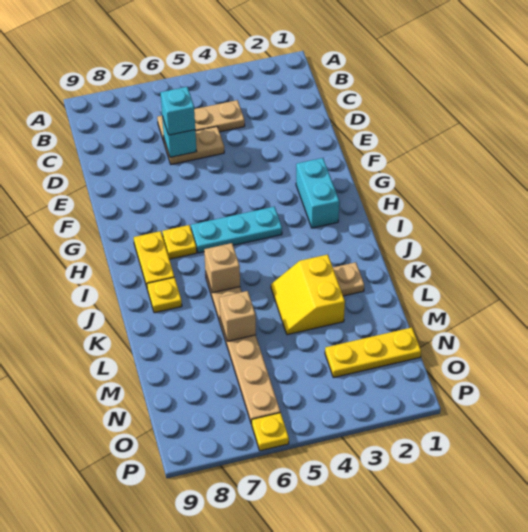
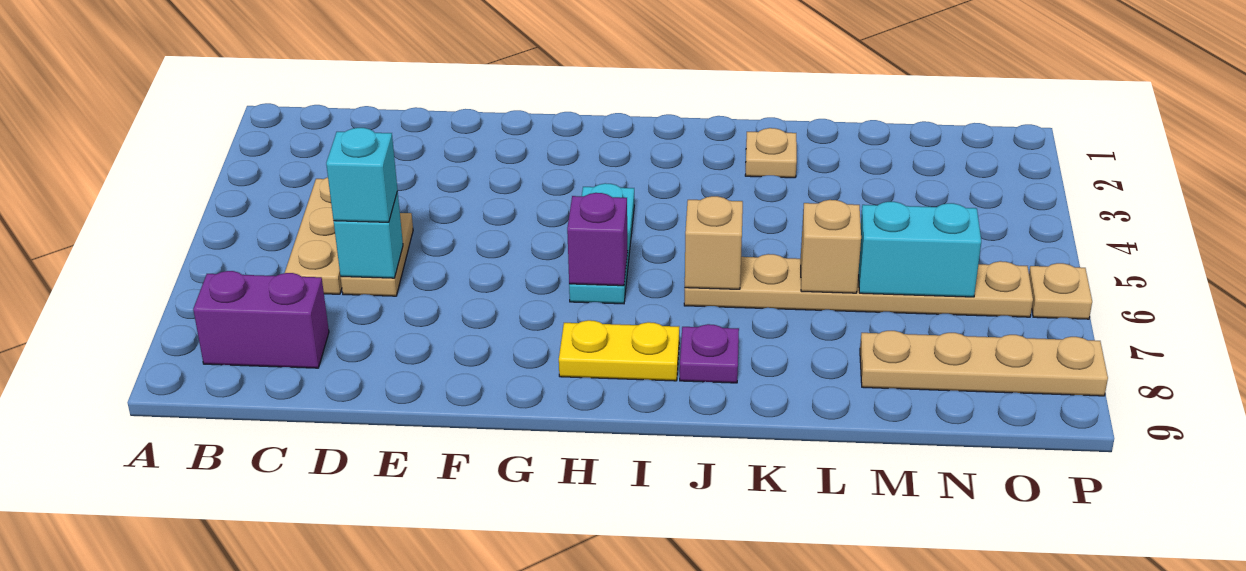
none -> purple brick B8:C8 level 1
cyan brick G2:H2 level 1 -> cyan brick M6:N6 level 2
none -> purple brick H6 level 2
yellow plate H7 level 1 -> none
yellow plate J8 level 1 -> purple plate J8 level 1
yellow slope K3:L4 level 1 top 3 -> none
none -> tan plate M8:P8 level 1
yellow plate N1:N3 level 1 -> none
yellow plate P6 level 1 -> tan plate P6 level 1

